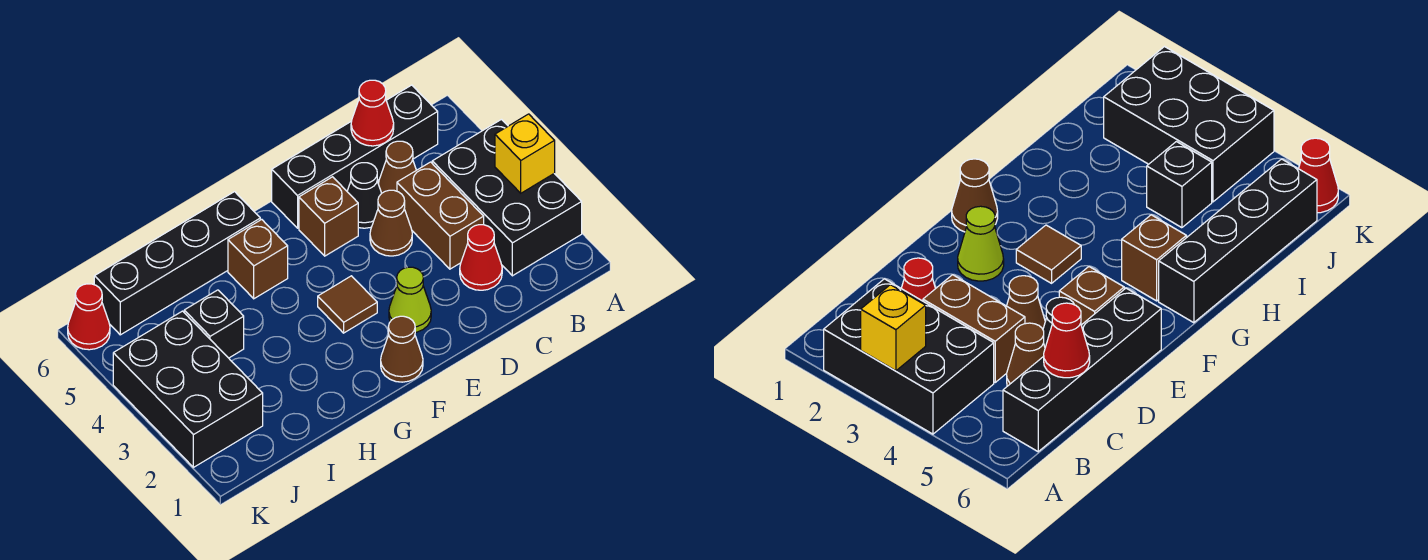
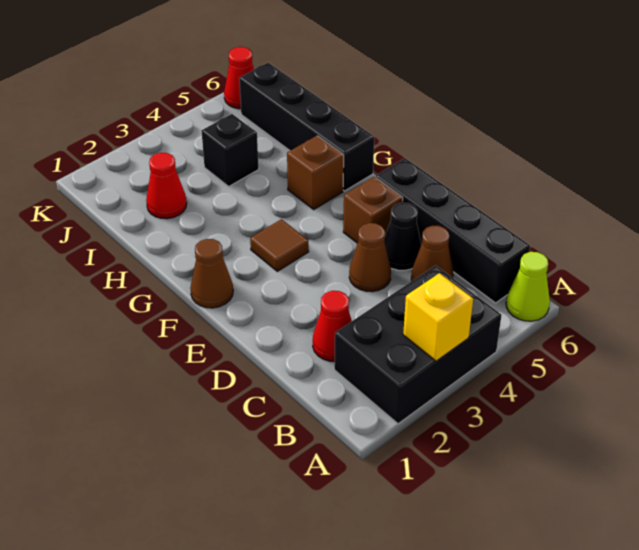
brown brick C3:C4 level 1 -> none
red cone C6 level 2 -> red cone I2 level 1
lime cone E2 level 1 -> lime cone A6 level 1
black brick J2:K4 level 1 -> none

